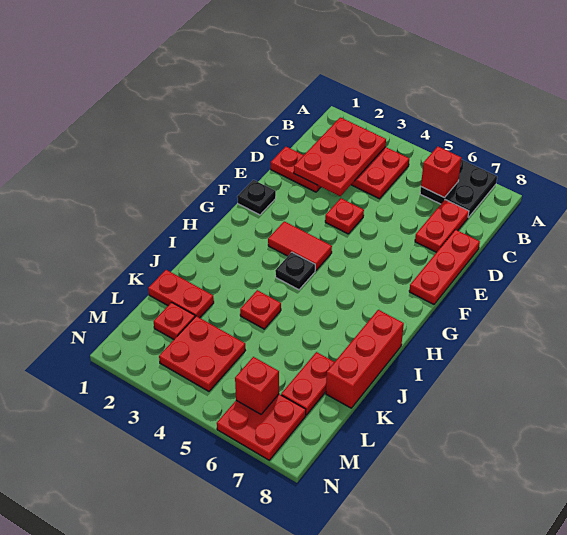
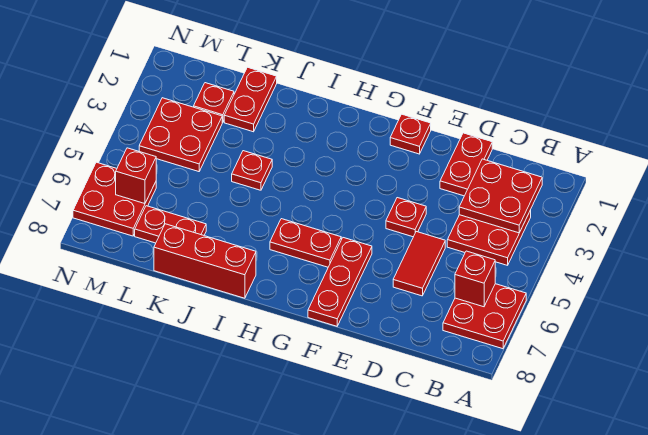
black plate A6:B7 level 1 -> red plate A6:B7 level 1
red plate B2:D3 level 2 -> red plate B2:C3 level 2
red plate C7:D7 level 1 -> red plate G6:H6 level 1
red plate D8:F8 level 1 -> red plate F6:F8 level 1
black plate F1 level 1 -> red plate F1 level 1
red tile G3:G4 level 1 -> red tile D5:D6 level 1
black plate H4 level 1 -> none

